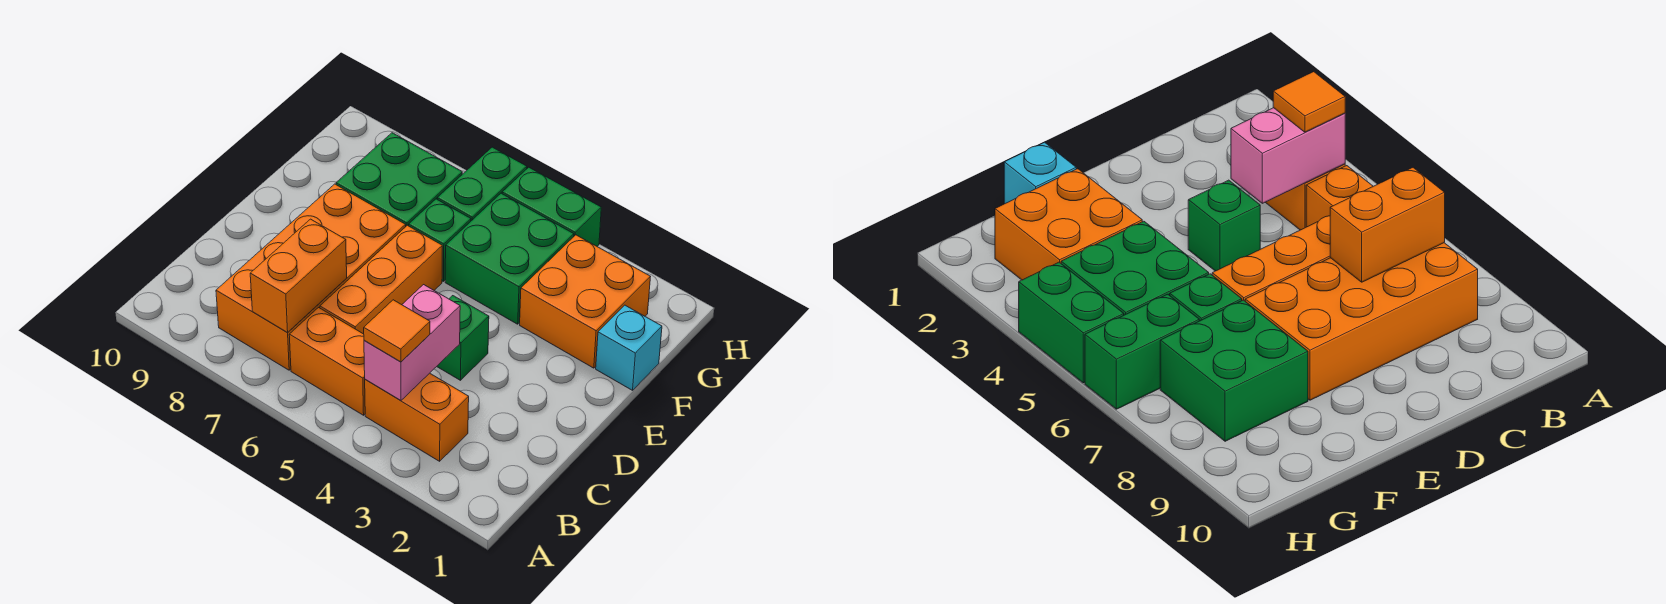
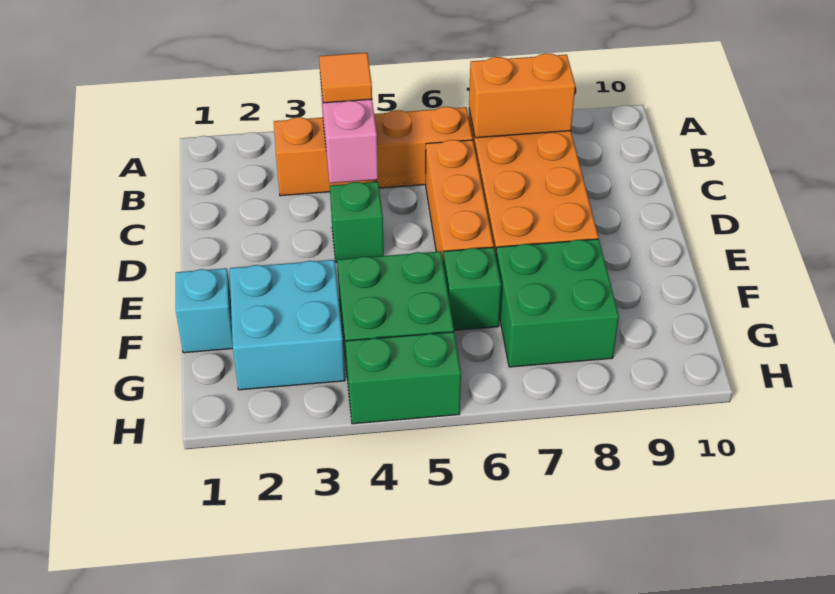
orange brick B7:C7 level 2 -> orange brick B7:B8 level 2
orange brick F2:G3 level 1 -> cyan brick F2:G3 level 1
green brick G6:H6 level 1 -> none

